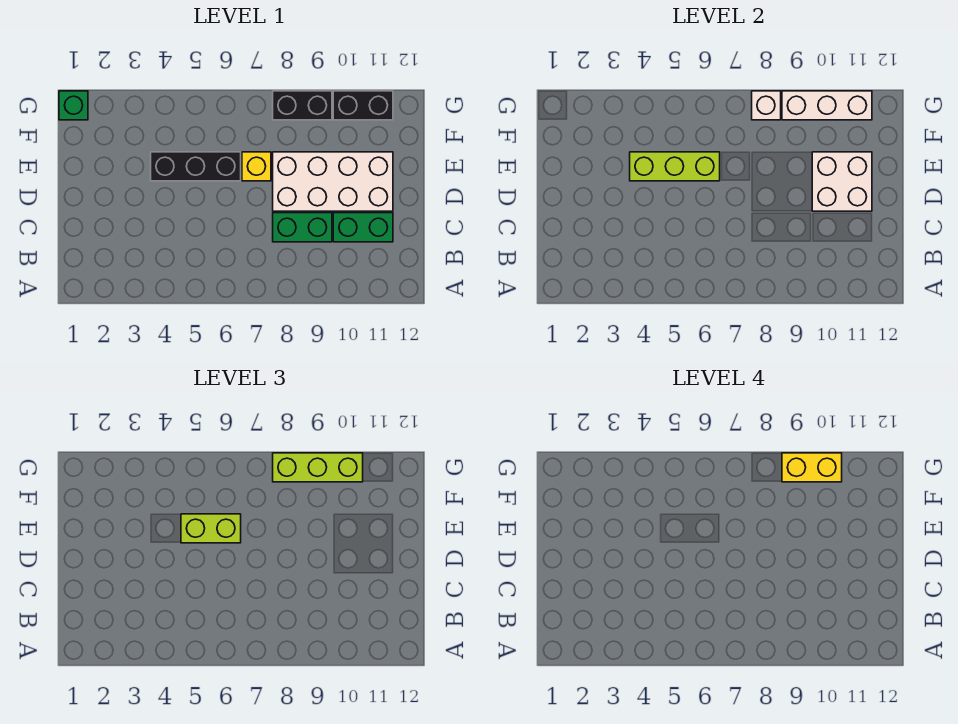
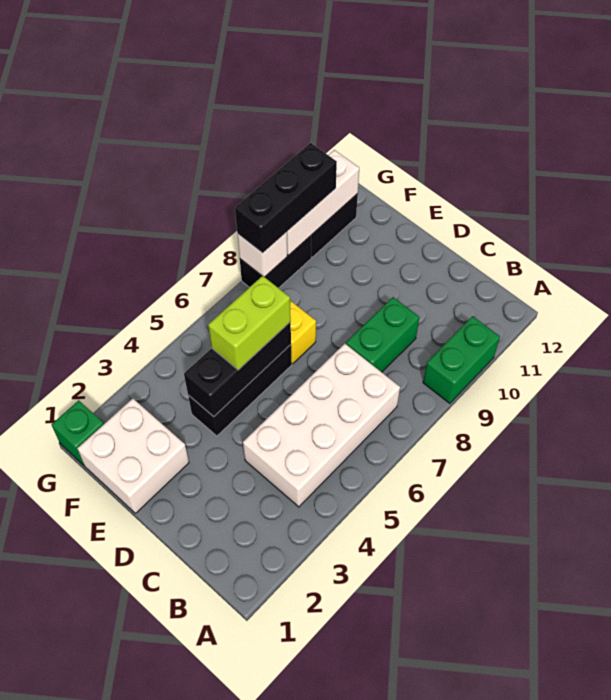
green brick C10:C11 level 1 -> green brick A9:A10 level 1
white brick D8:E11 level 1 -> white brick B4:C7 level 1
white brick D10:E11 level 2 -> white brick E1:F2 level 1
lime brick E4:E6 level 2 -> black brick E4:E6 level 2
lime brick G8:G10 level 3 -> black brick G8:G10 level 3
yellow brick G9:G10 level 4 -> none

